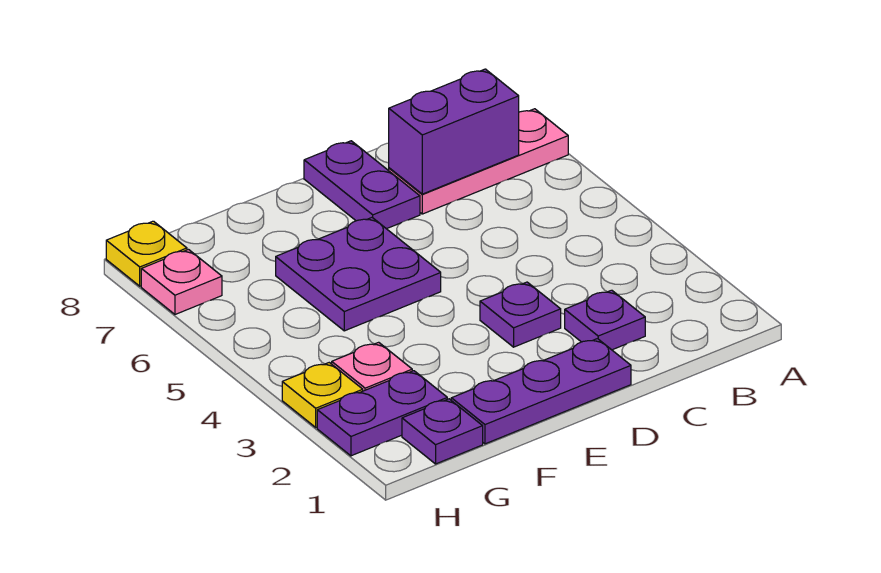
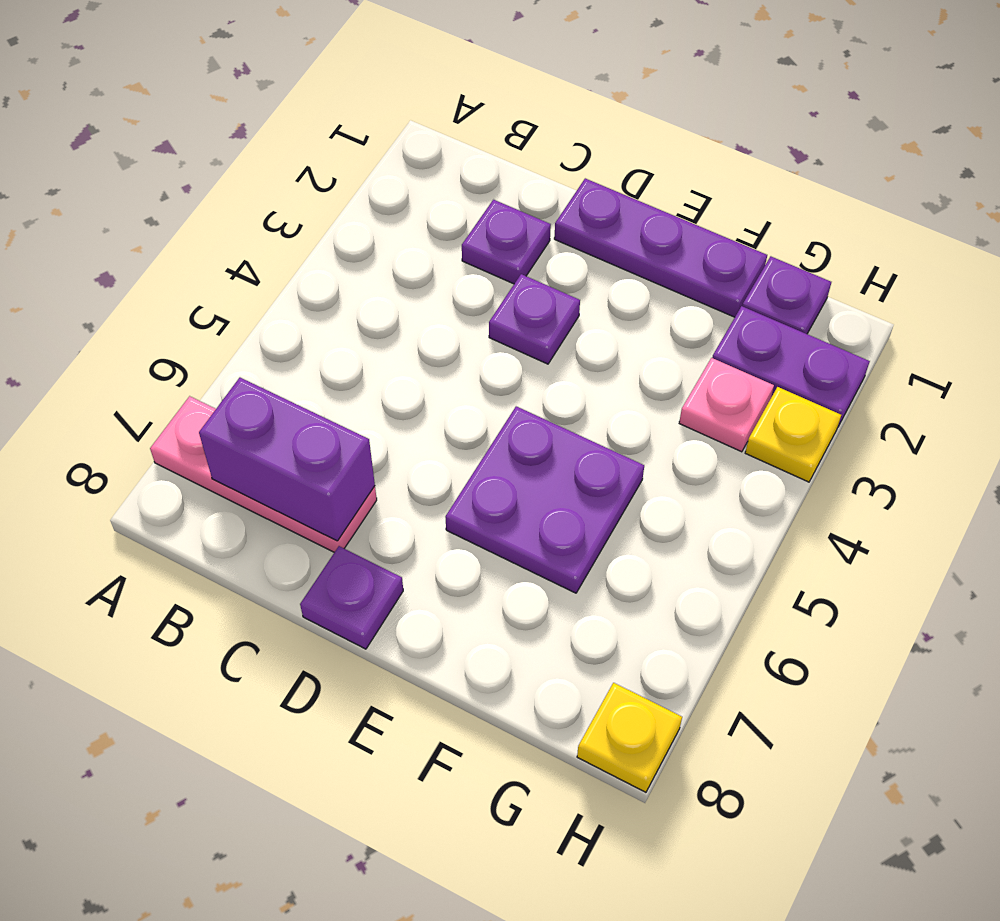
purple plate D7:D8 level 1 -> purple plate D8 level 1
pink plate H7 level 1 -> none

